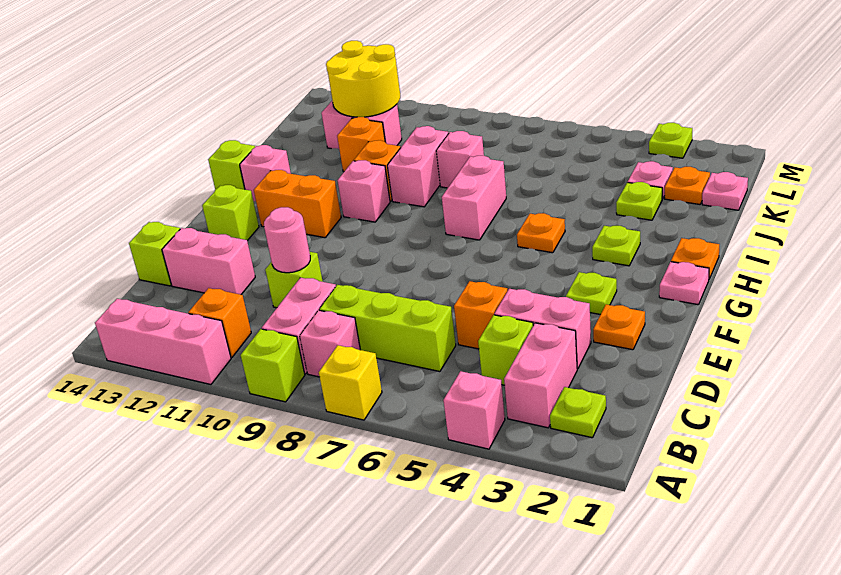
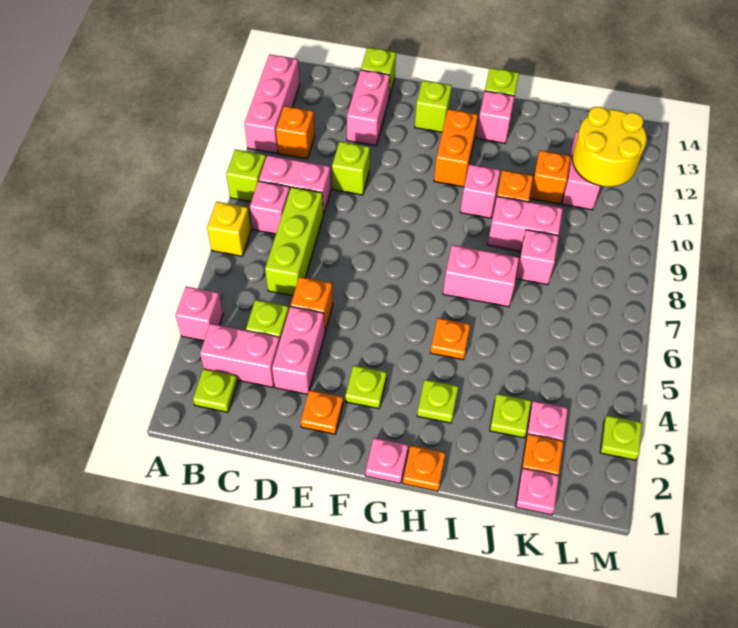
pink round brick D10 level 2 -> none

